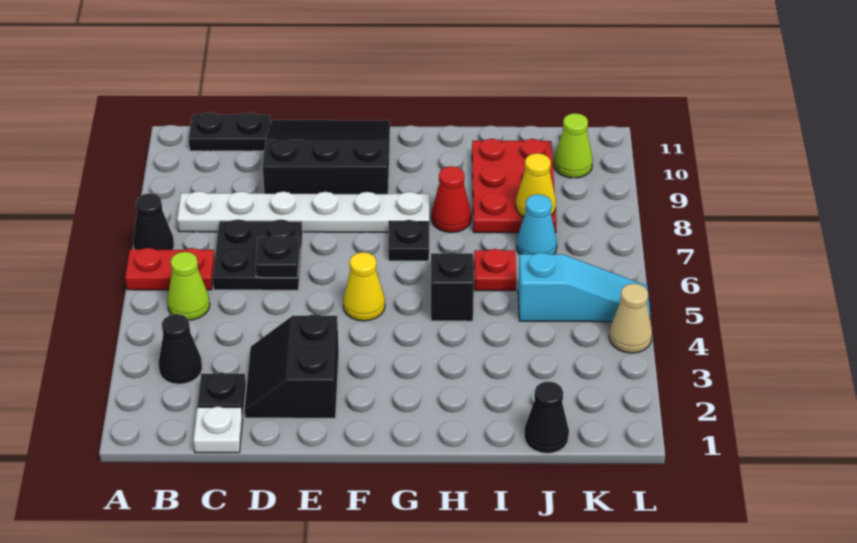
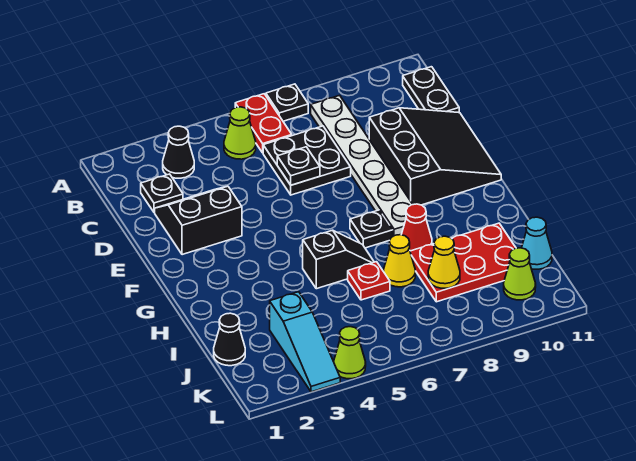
black cone A7 level 1 -> black plate A7 level 1
white plate C1 level 1 -> none
yellow cone F5 level 1 -> yellow cone I7 level 1
cyan slope J5:L5 level 1 top J -> cyan slope J3:L3 level 1 top J
cyan cone J7 level 1 -> cyan cone J11 level 1
tan cone L4 level 1 -> lime cone L4 level 1

